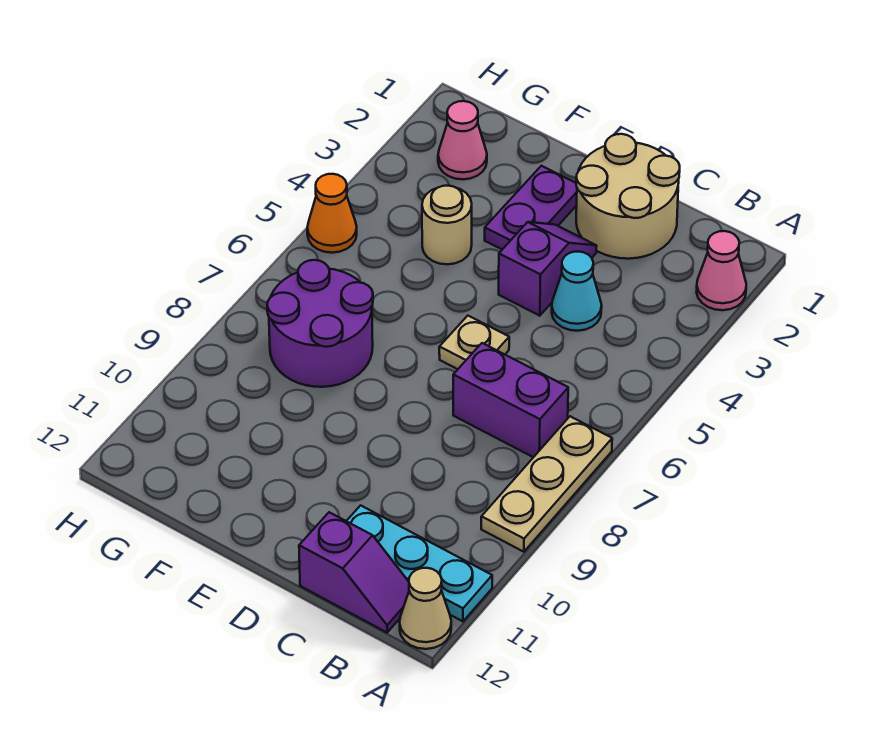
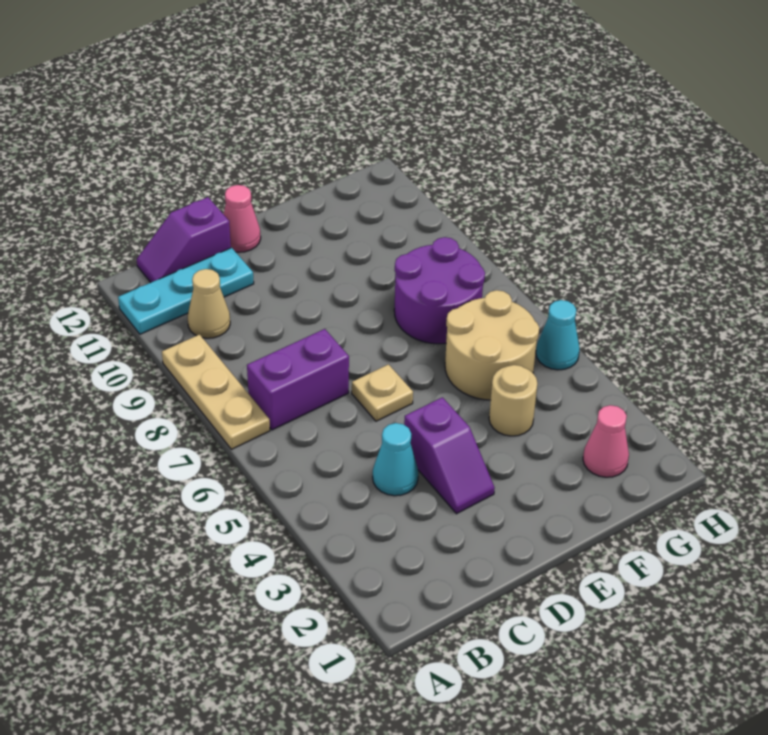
pink cone A2 level 1 -> pink cone D12 level 1
tan cone A12 level 1 -> tan cone B10 level 1
tan round brick C1:D2 level 1 -> tan round brick F5:G6 level 1
purple plate E2:E3 level 1 -> none
orange cone H5 level 1 -> cyan cone H5 level 1

